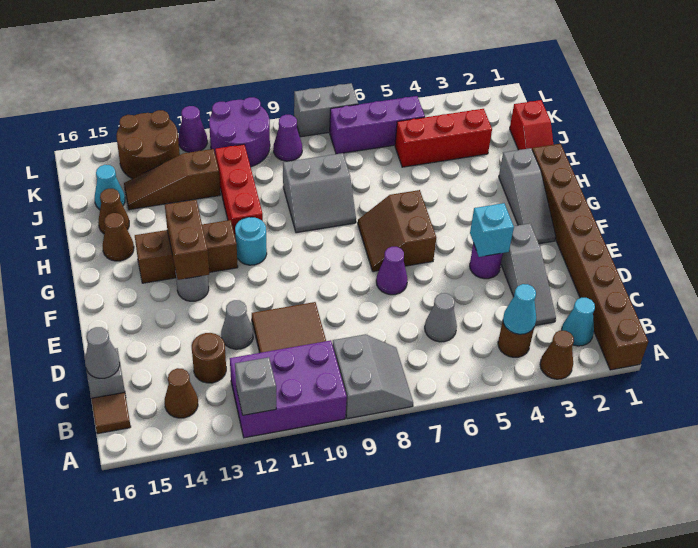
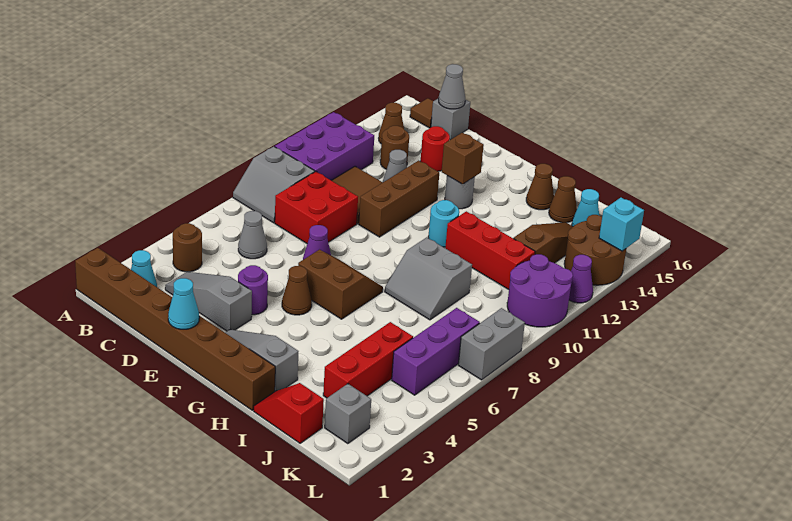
brown cone A3 level 1 -> brown cone F5 level 1
grey brick A12 level 2 -> grey brick K2 level 1
cyan cone B4 level 2 -> cyan cone E1 level 2
none -> red brick C8:D9 level 1
none -> red round brick D14 level 1
cyan brick E4 level 2 -> cyan brick L14 level 2
brown brick F13:G13 level 2 -> brown brick F13 level 2
brown brick G12:G14 level 1 -> brown brick E10:E12 level 1
grey slope H8:I9 level 1 top I -> grey slope H8:I9 level 1 top 9
purple cone K9 level 1 -> none

